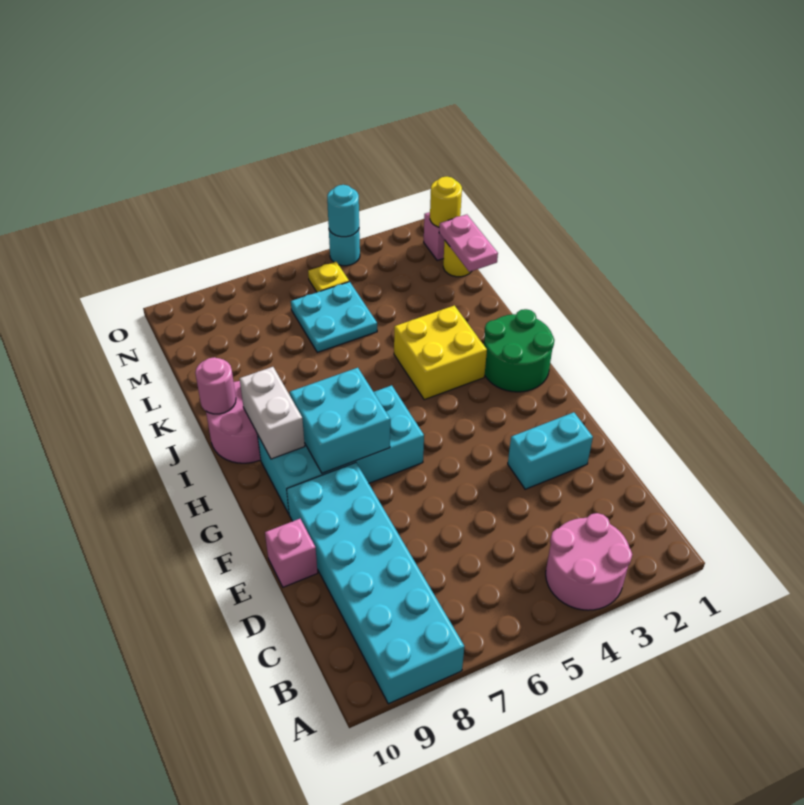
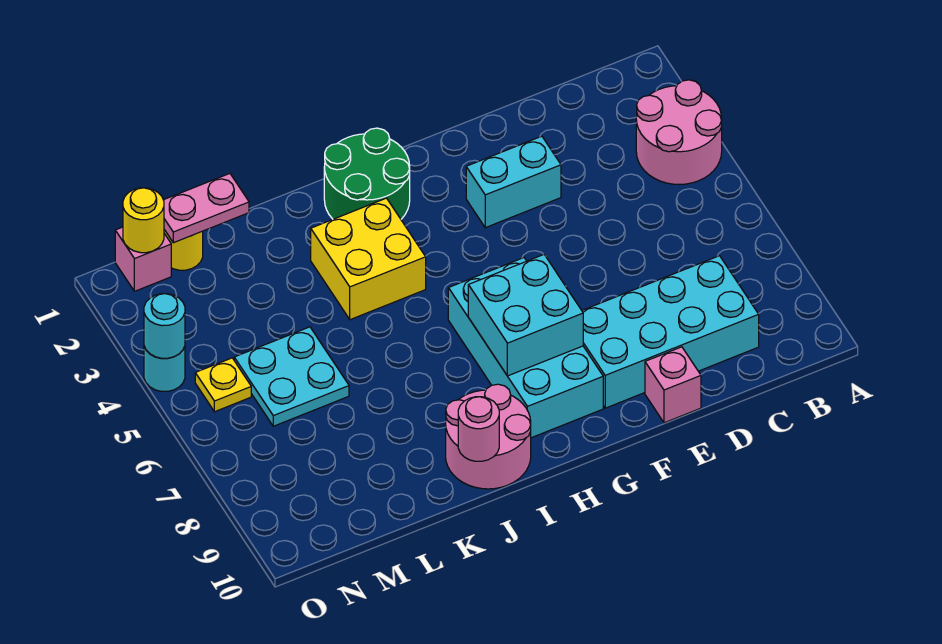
cyan brick A8:F9 level 1 -> cyan brick C8:F9 level 1
cyan brick E2:E3 level 1 -> cyan brick E3:F3 level 1
white brick H9:I9 level 2 -> none

